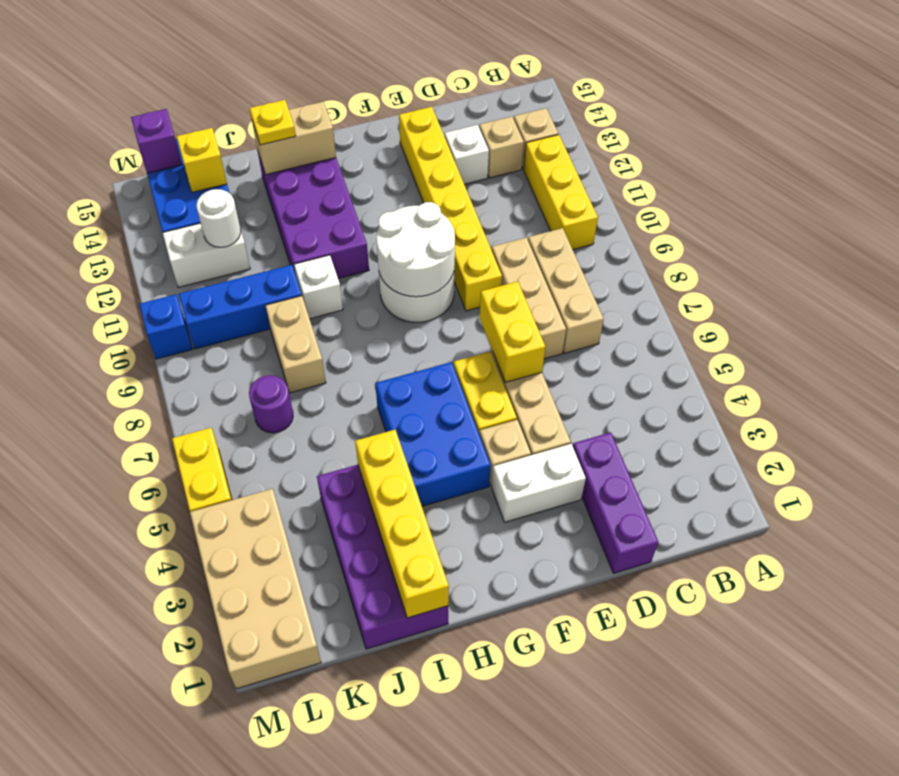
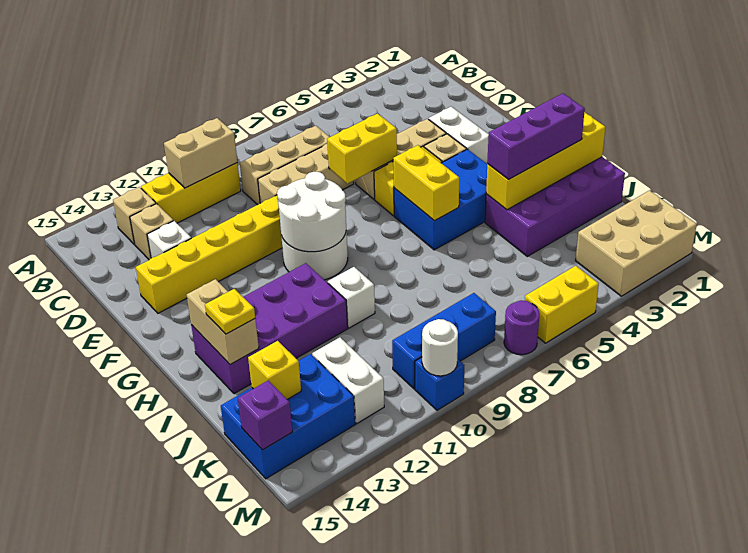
purple brick D1:D3 level 1 -> purple brick I2:I4 level 3
none -> yellow brick G6:H6 level 2
tan brick J8:J9 level 1 -> tan brick B10:B11 level 2
blue brick J10:L10 level 1 -> blue brick L8:L10 level 1
purple round brick K7 level 1 -> purple round brick M7 level 1
white round brick K12 level 2 -> white round brick M10 level 2
tan brick L1:M4 level 1 -> tan brick L1:M3 level 1

